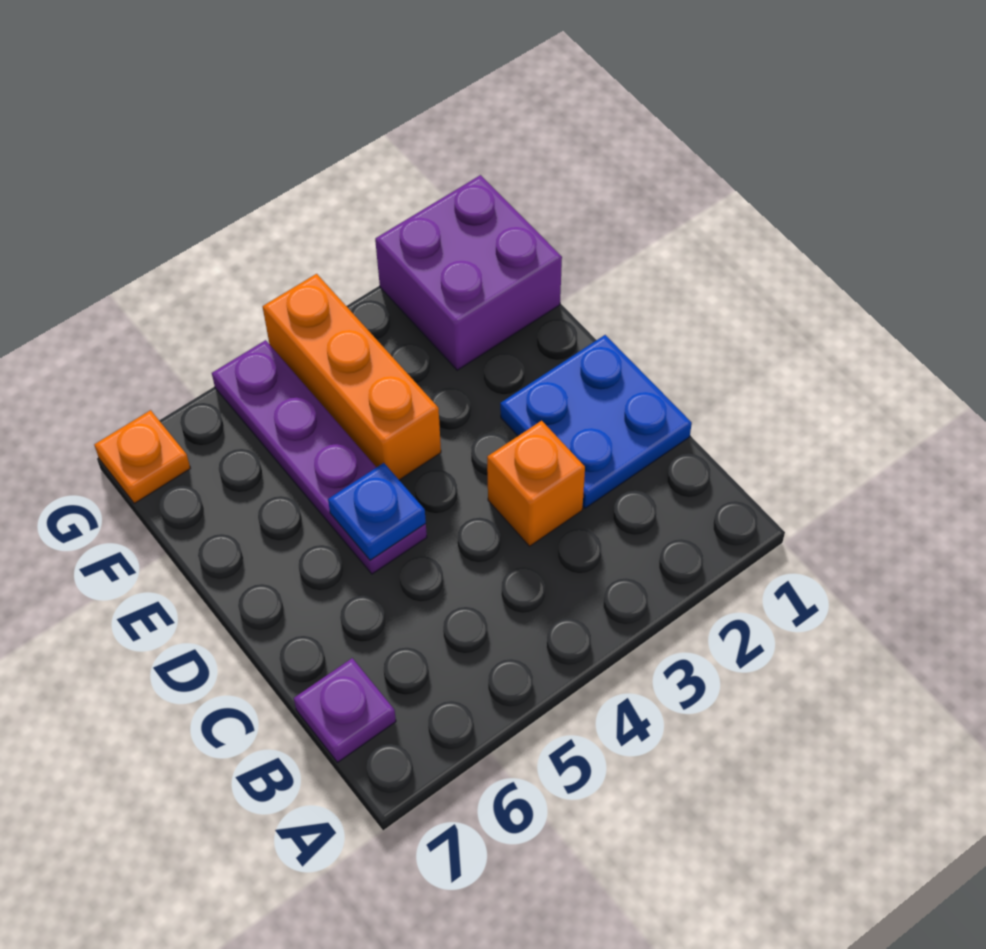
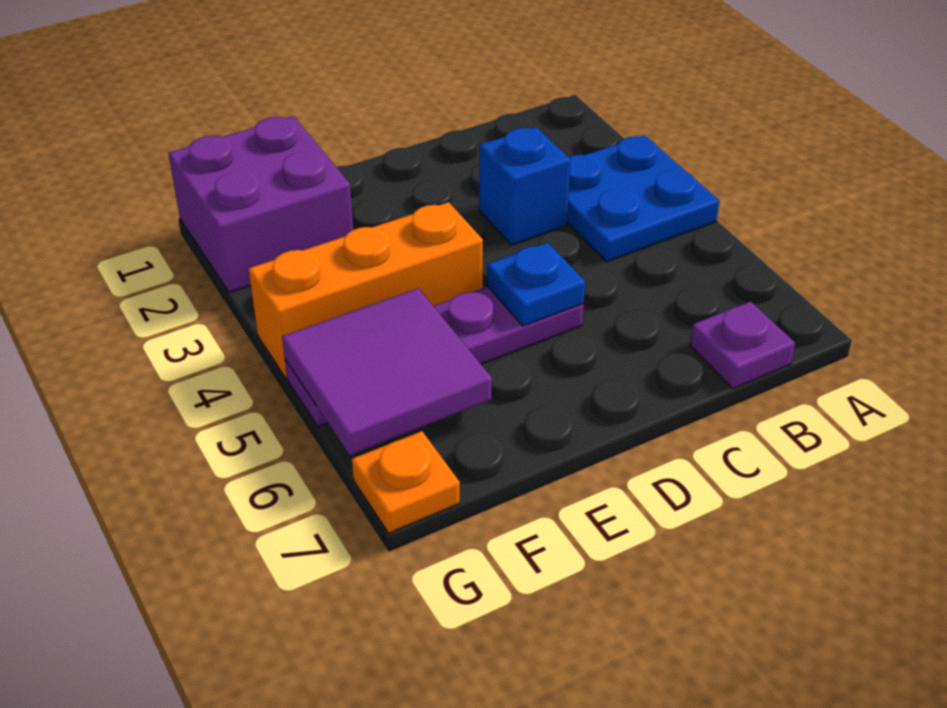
blue plate C1:D2 level 1 -> blue plate A3:B4 level 1
orange brick C3 level 1 -> blue brick C3 level 1
none -> purple tile F5:G6 level 2

